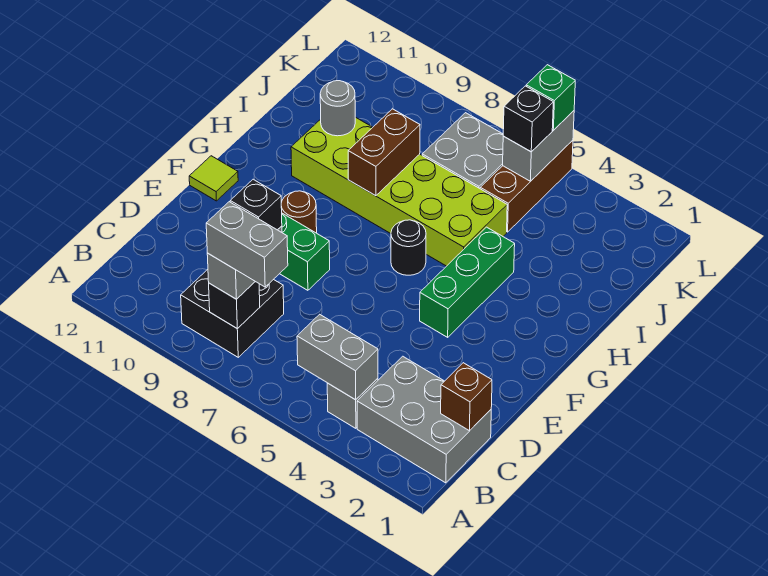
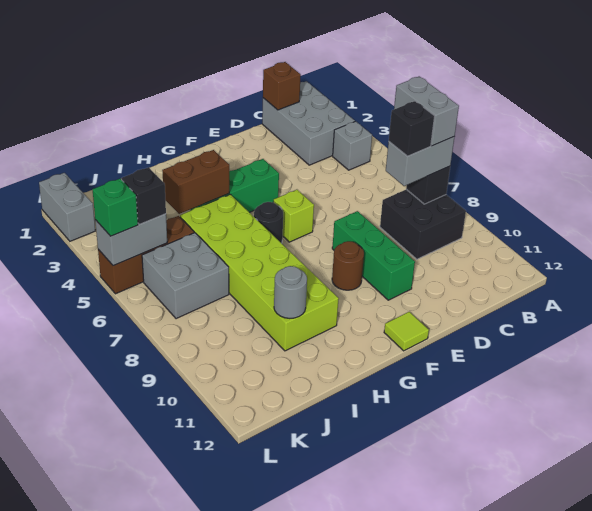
grey brick B4:B5 level 2 -> grey brick L1:L2 level 1
none -> lime brick F6 level 1
brown brick H8:I8 level 2 -> brown brick H4:I4 level 2

